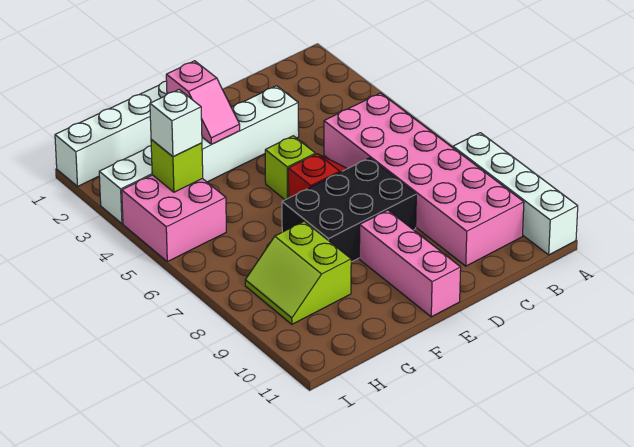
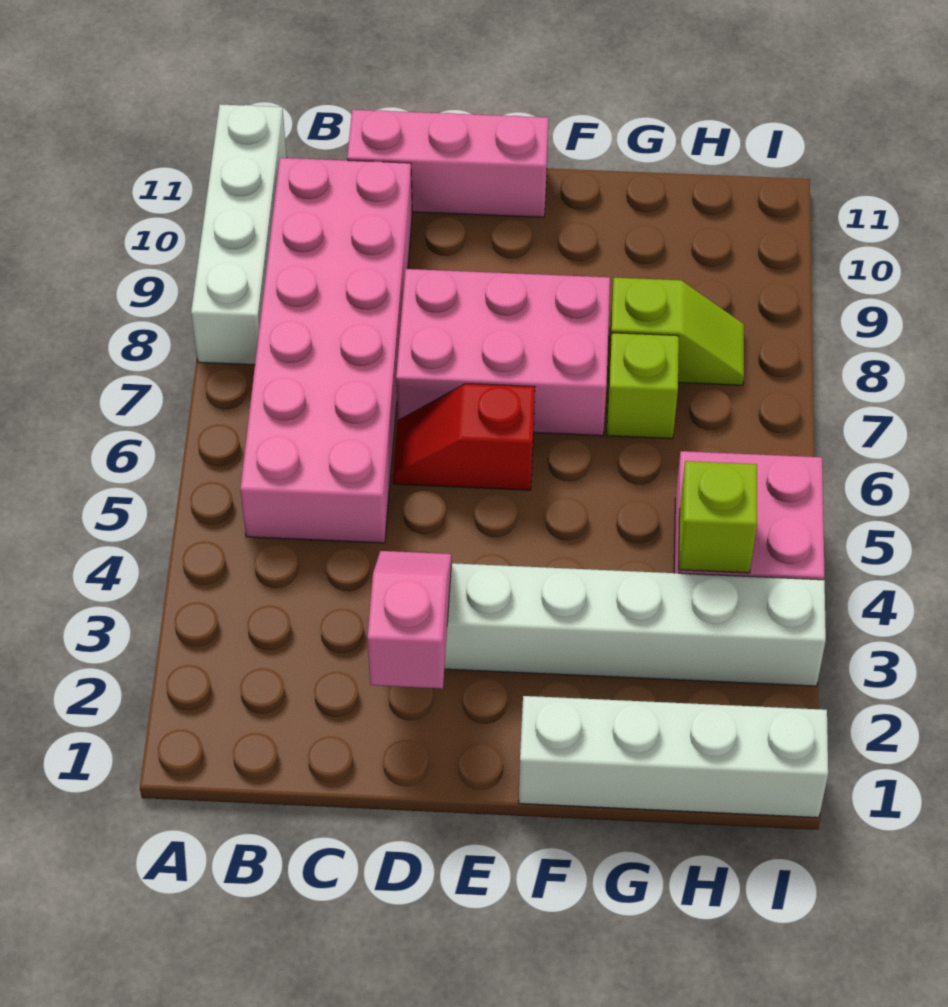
black brick D7:F8 level 1 -> pink brick D7:F8 level 1
lime brick E5 level 1 -> lime brick G7 level 1
pink brick E9:E11 level 1 -> pink brick C11:E11 level 1
pink slope F2:F3 level 2 top 2 -> pink slope D2:D3 level 2 top 2
lime slope G8:H9 level 1 top G -> lime slope G8:H8 level 1 top G
white brick H4 level 3 -> none

